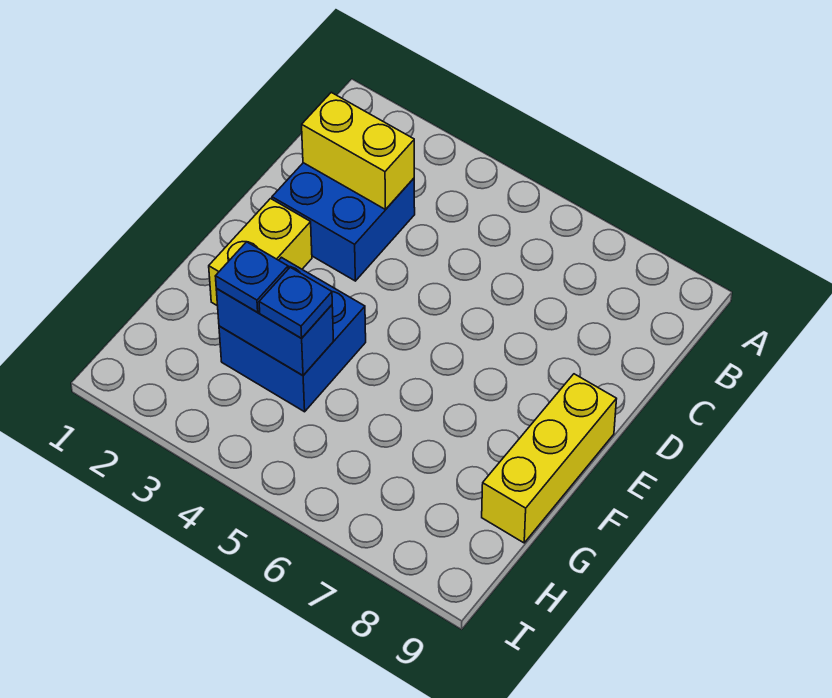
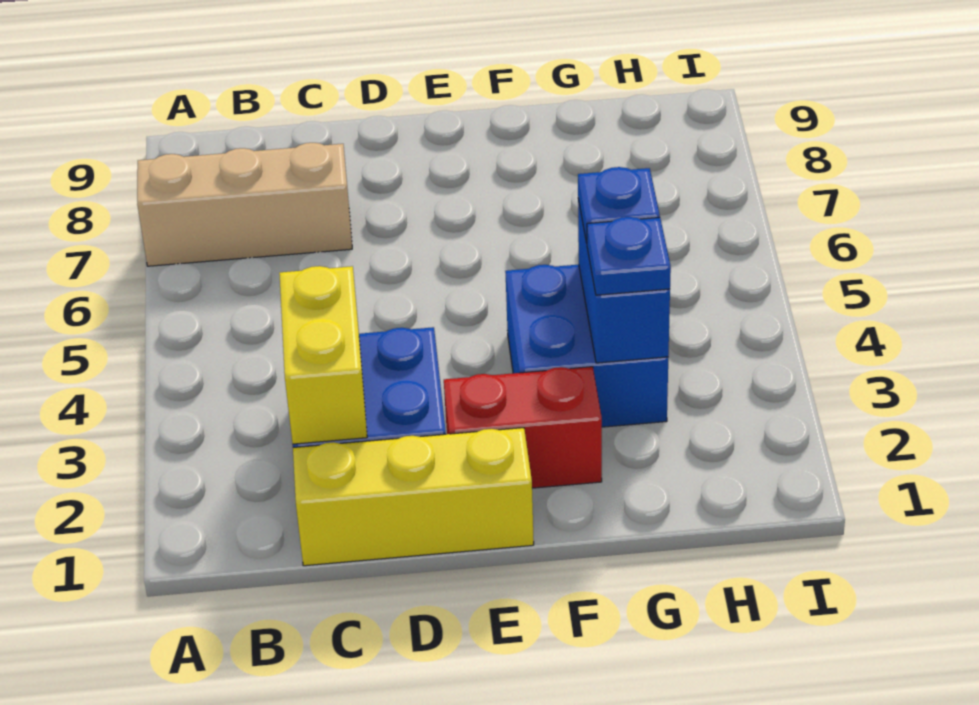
none -> tan brick A7:C7 level 1
yellow brick E2:F2 level 1 -> red brick E2:F2 level 1
yellow brick E9:G9 level 1 -> yellow brick C1:E1 level 1

